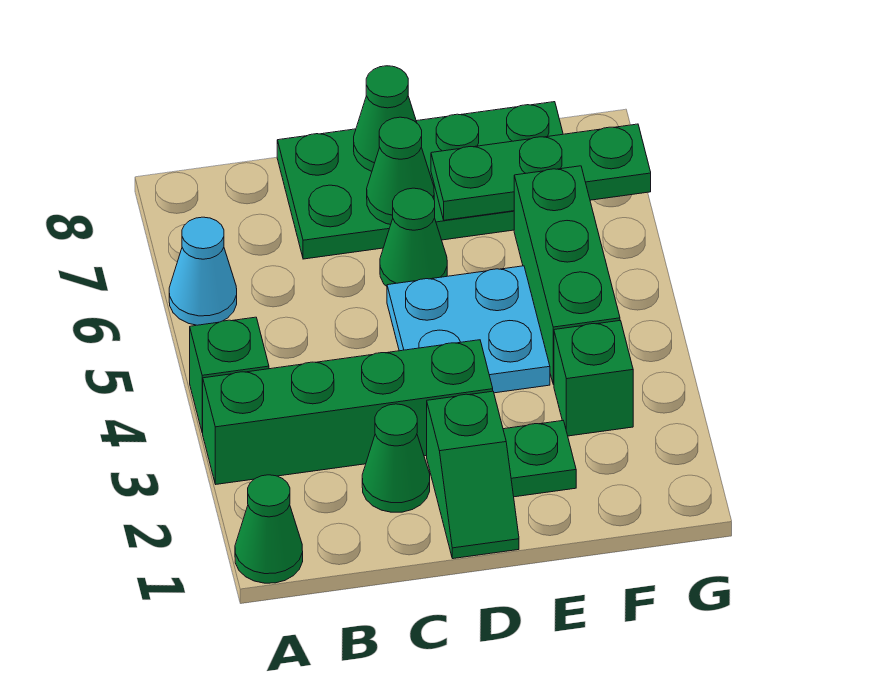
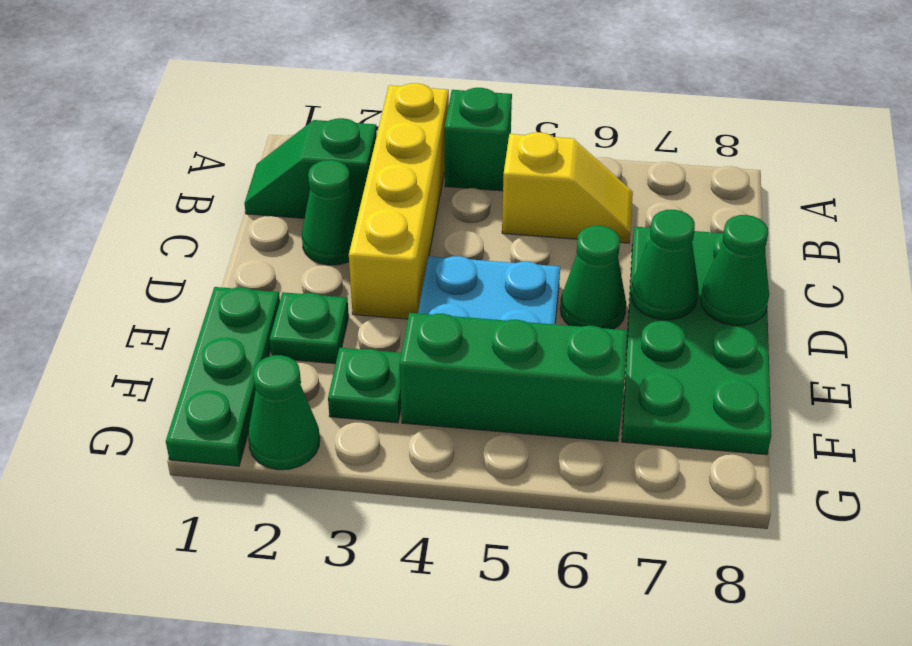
green cone A1 level 1 -> green cone G2 level 1
green brick A3:D3 level 1 -> yellow brick A3:D3 level 1
cyan cone A6 level 1 -> none
none -> yellow slope B5:B6 level 1 top 5
green slope D1:D2 level 1 top 2 -> green slope B1:B2 level 1 top 2
green plate E7:G7 level 2 -> green plate E1:G1 level 1
green brick F3 level 1 -> green plate F3 level 1

